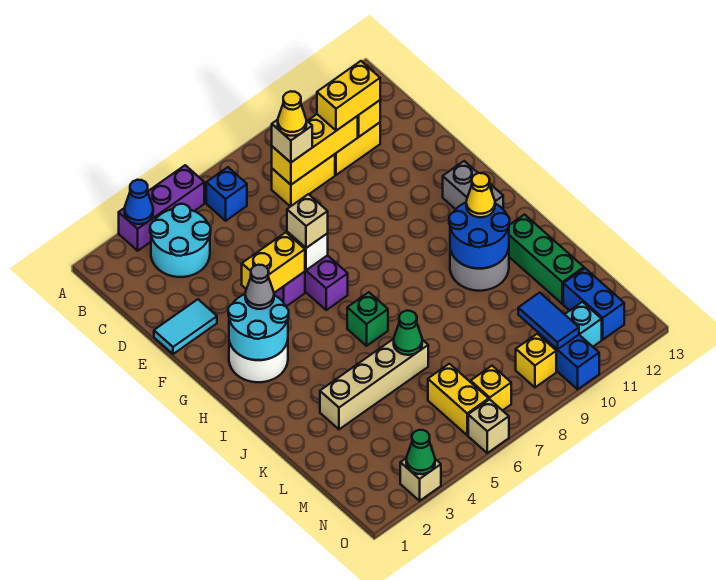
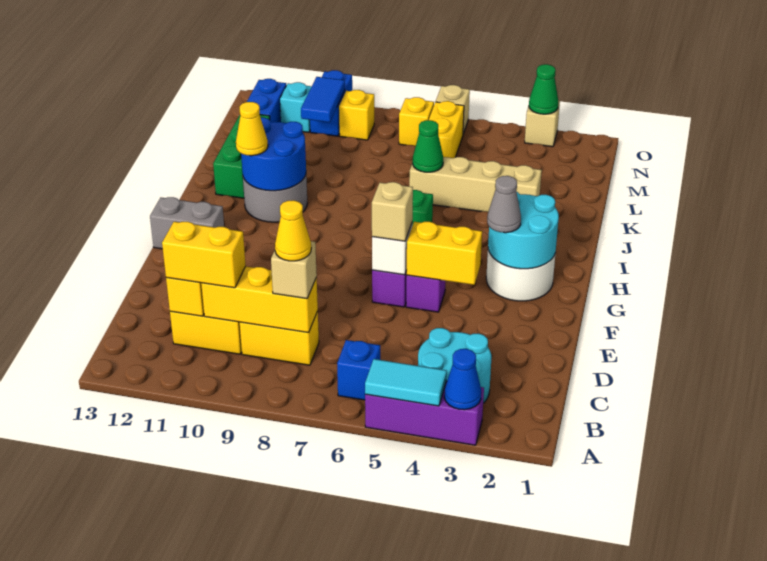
cyan tile E1:E2 level 1 -> cyan tile A4:A5 level 2
grey brick G12:H12 level 1 -> grey brick G12:G13 level 1

